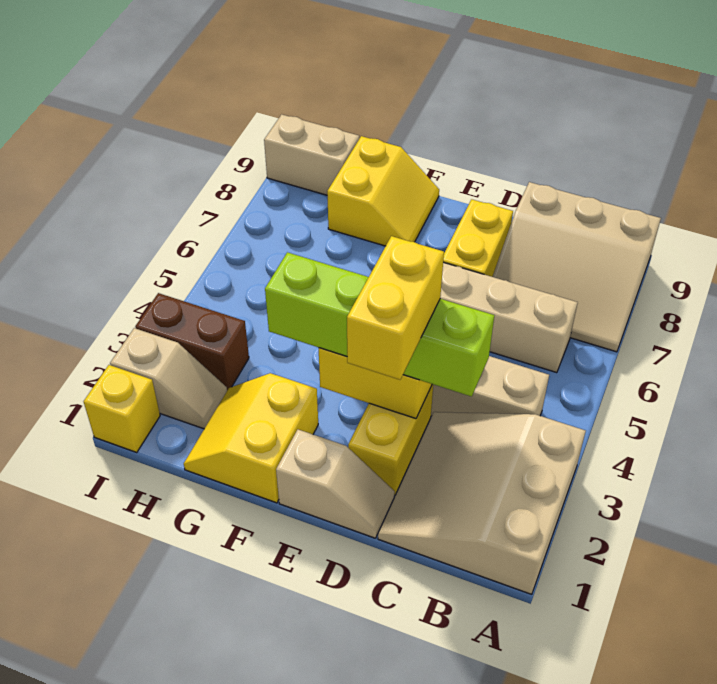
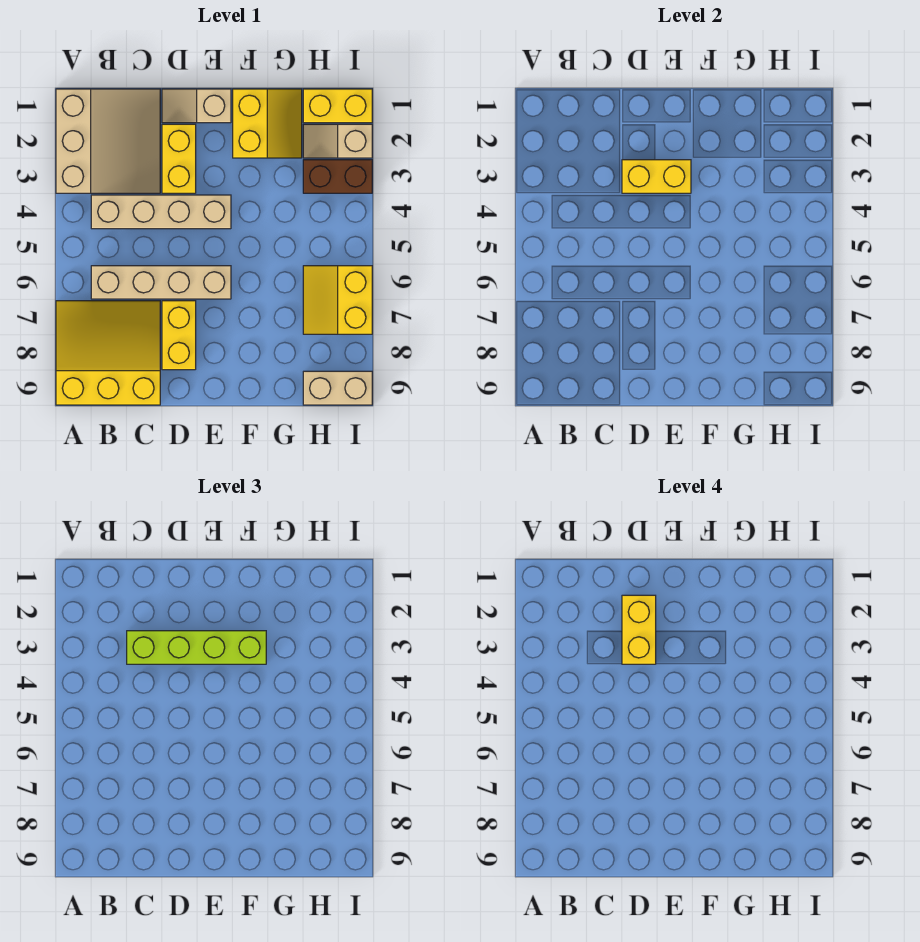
tan slope A7:C9 level 1 top 9 -> yellow slope A7:C9 level 1 top 9
yellow slope F8:G9 level 1 top G -> yellow slope H6:I7 level 1 top I
yellow brick I1 level 1 -> yellow brick H1:I1 level 1

